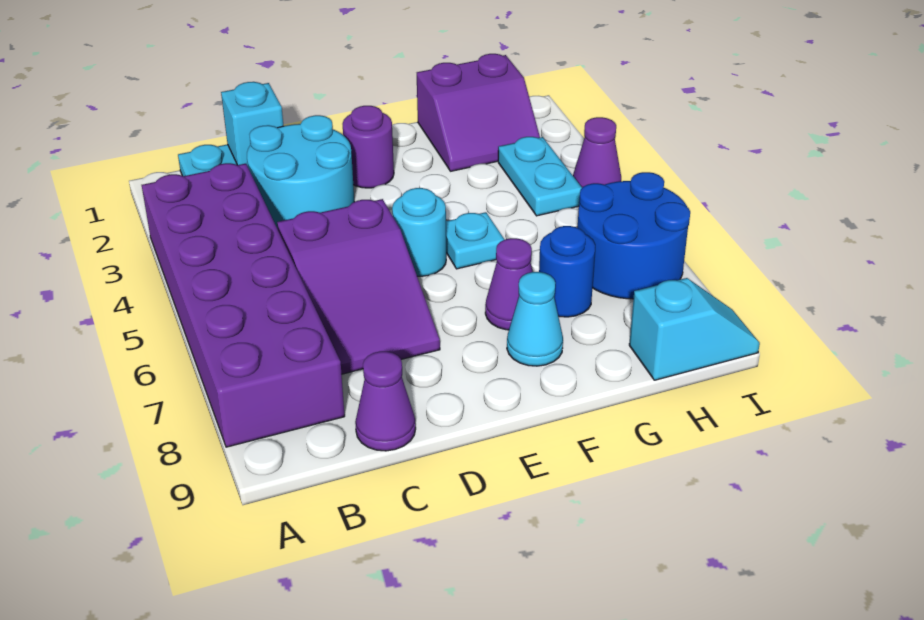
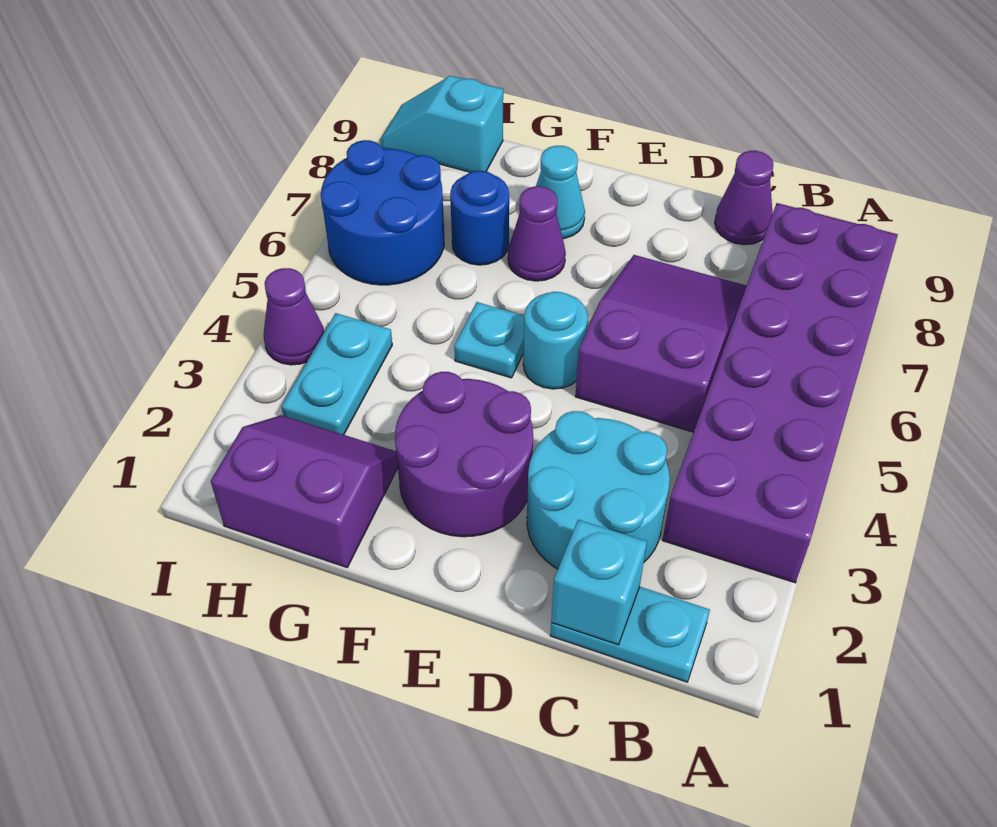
purple round brick E2 level 1 -> purple round brick E2:F3 level 1

